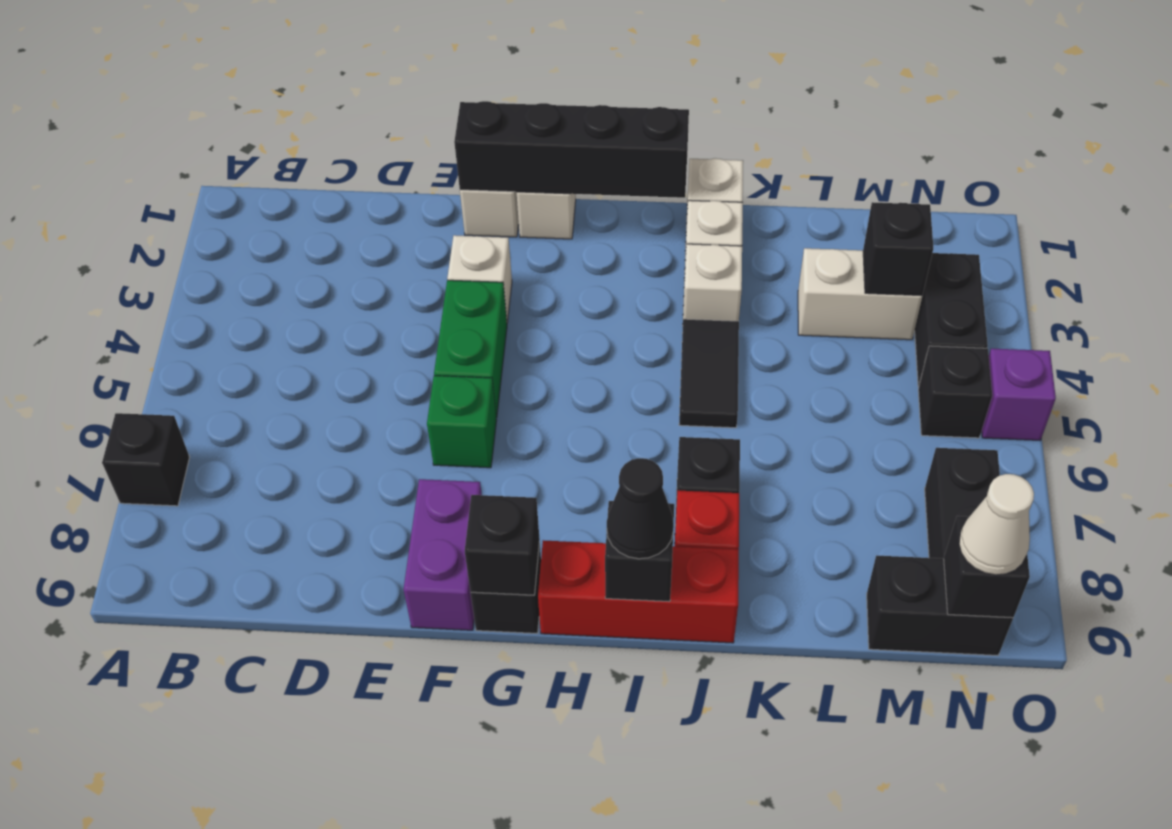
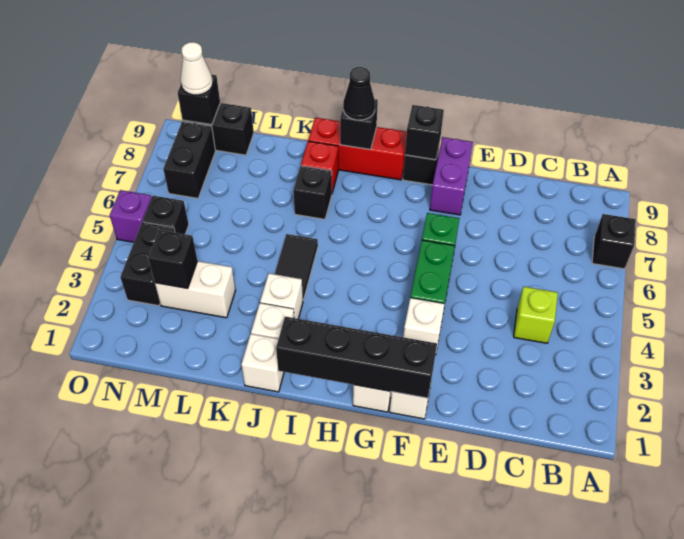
none -> lime brick C4 level 1

